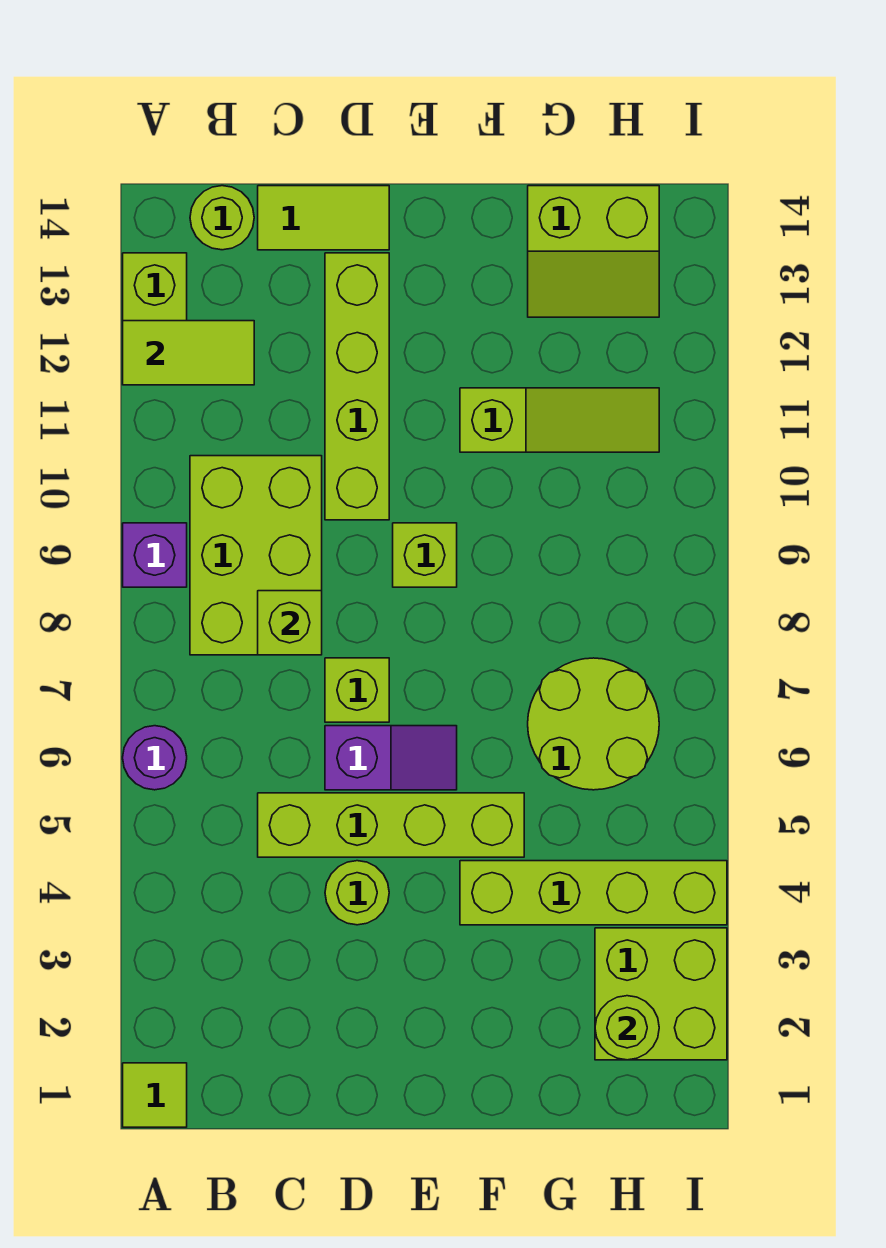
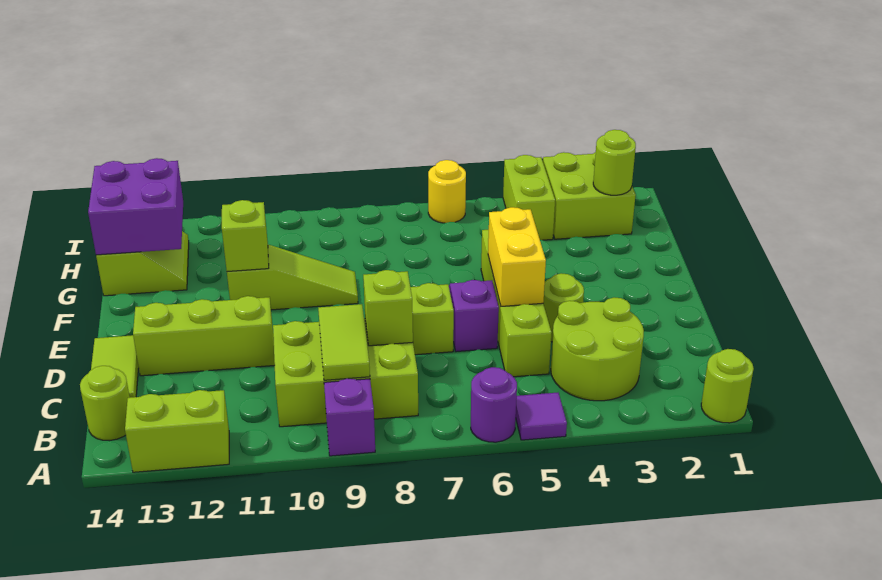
lime tile A1 level 1 -> lime round brick A1 level 1
none -> purple tile A5 level 1
lime tile A12:B12 level 2 -> lime tile B9:C9 level 2
none -> yellow brick D5:E5 level 2
lime brick D10:D13 level 1 -> lime brick D11:D13 level 1
lime brick E9 level 1 -> lime brick F11 level 2
lime brick F4:I4 level 1 -> lime brick H4:I4 level 1
lime slope F11:H11 level 1 top F -> lime slope F9:F11 level 1 top 11
lime round brick G6:H7 level 1 -> lime round brick B3:C4 level 1
none -> purple brick G13:H14 level 2
none -> yellow round brick I6 level 1

